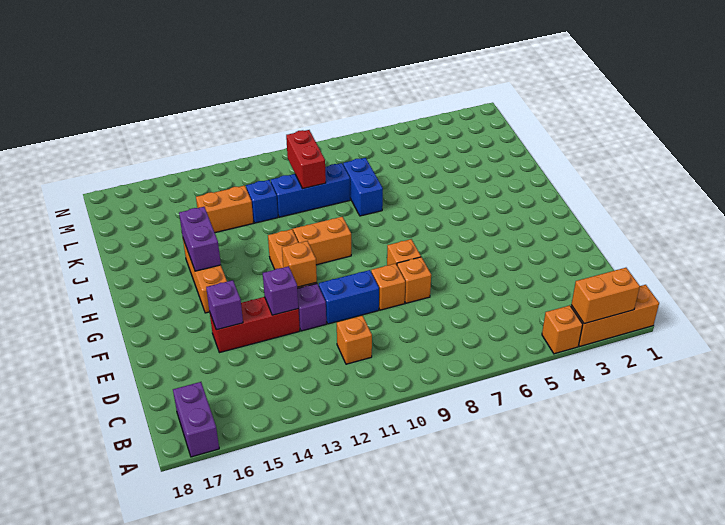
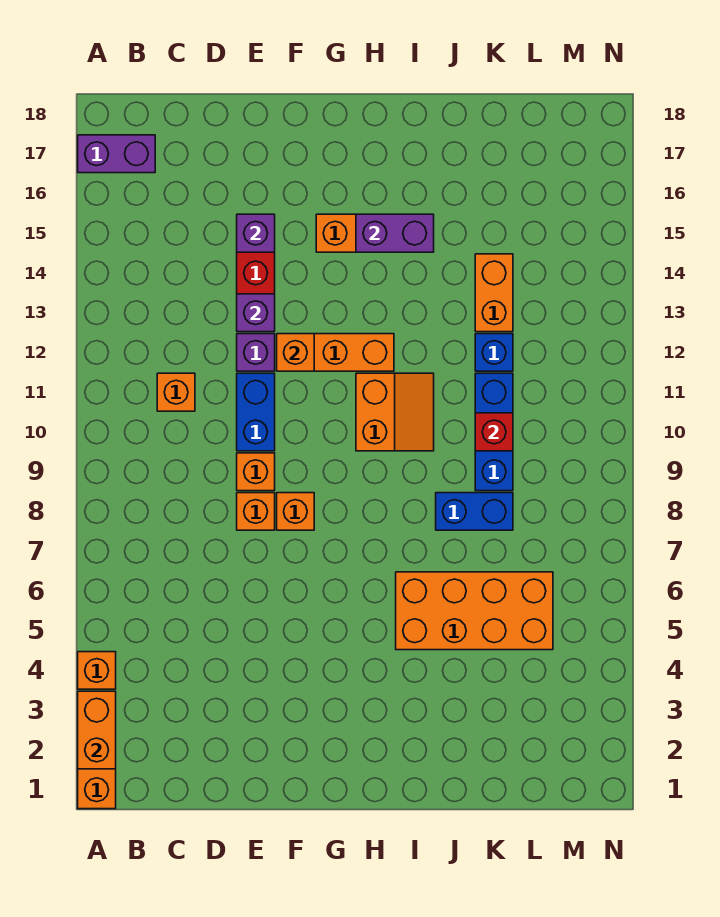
none -> orange brick I5:L6 level 1
red brick K10:L10 level 2 -> red brick K10 level 2

